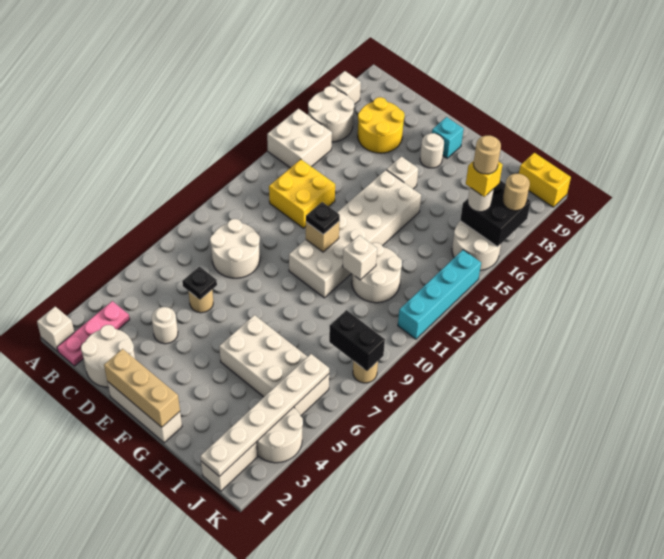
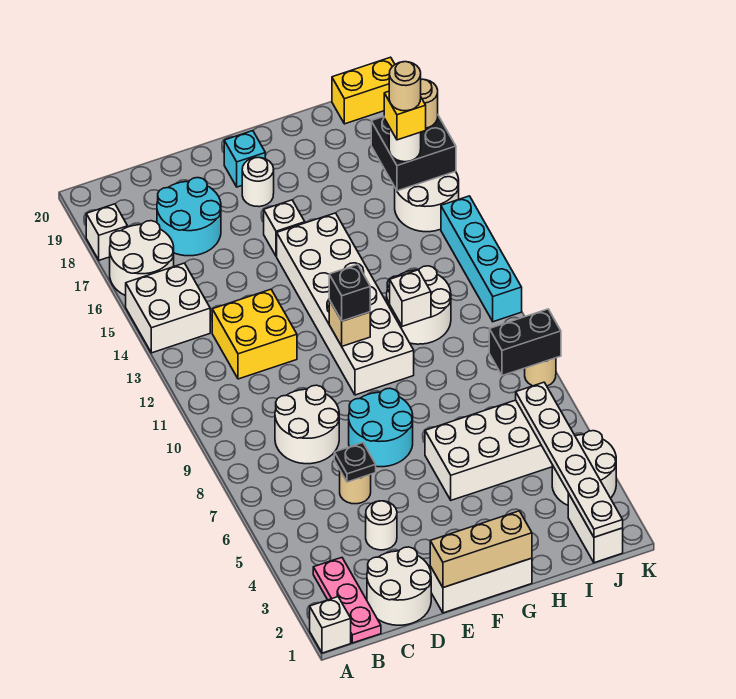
yellow round brick C17:D18 level 1 -> cyan round brick C17:D18 level 1
none -> cyan round brick E7:F8 level 1
black plate F11 level 3 -> black brick F11 level 3

